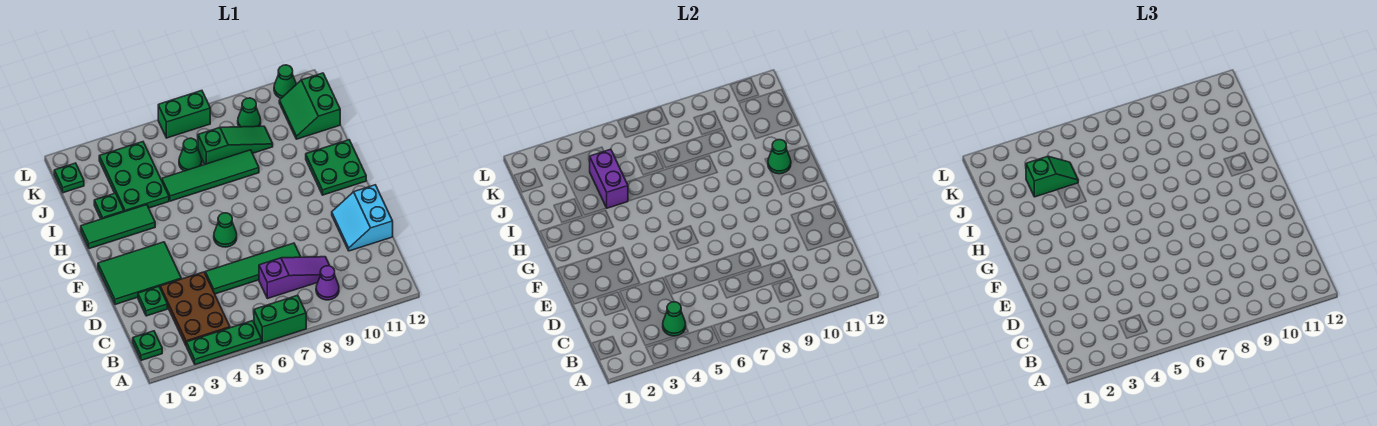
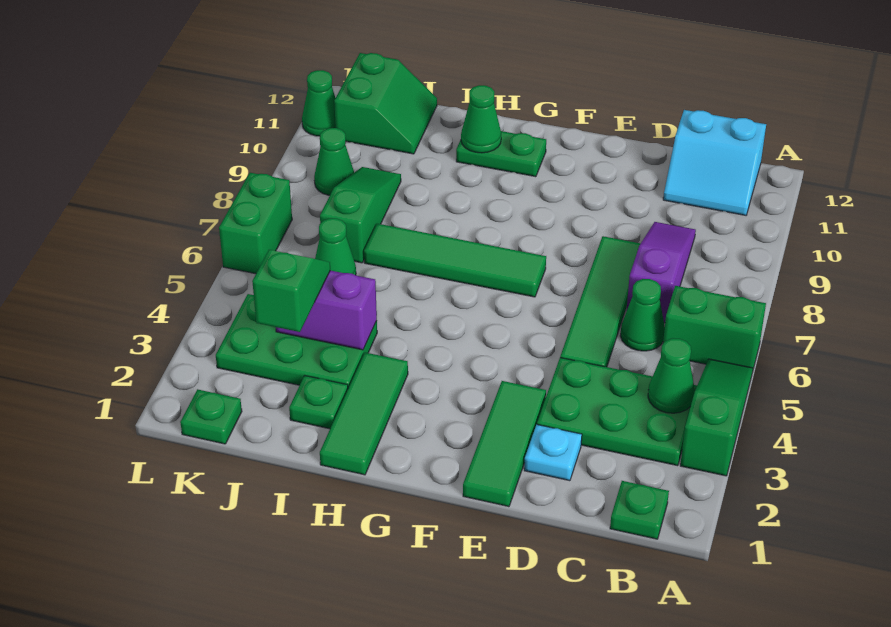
green plate A3:A5 level 1 -> green slope A3:A5 level 1 top 3
green brick A6:A7 level 1 -> green brick A6:B6 level 1
brown plate B3:D4 level 1 -> green plate B3:D4 level 1
purple cone B9 level 1 -> none
green plate D2 level 1 -> cyan plate D2 level 1
cyan slope D11:E12 level 1 top 12 -> cyan slope B11:C12 level 1 top 12
green tile E1:F3 level 1 -> green tile E1:E3 level 1
green cone F6 level 1 -> green cone C6 level 1
green plate G11:H12 level 1 -> green plate G11:H11 level 1
green tile I5:I8 level 1 -> green tile F7:I7 level 1
green slope J11:K12 level 1 top 12 -> green slope J11:K12 level 1 top K

